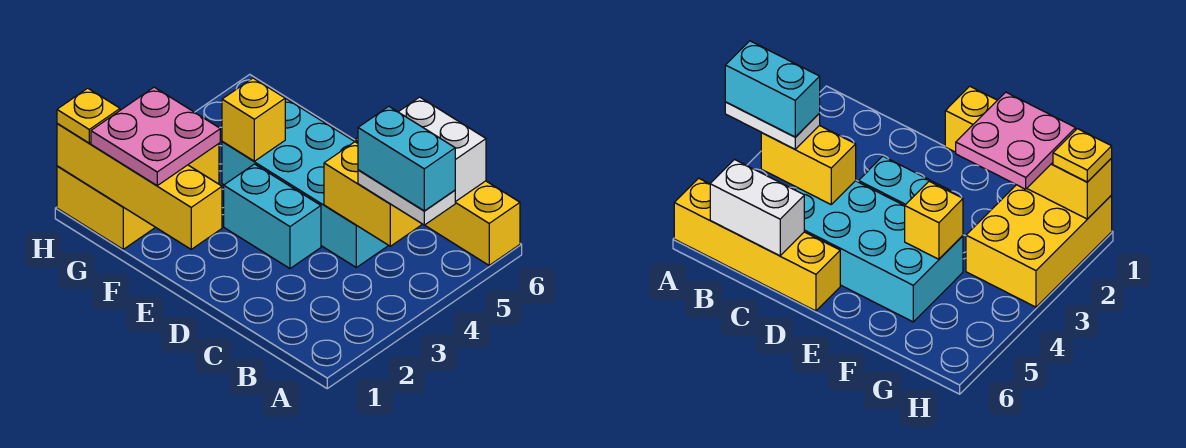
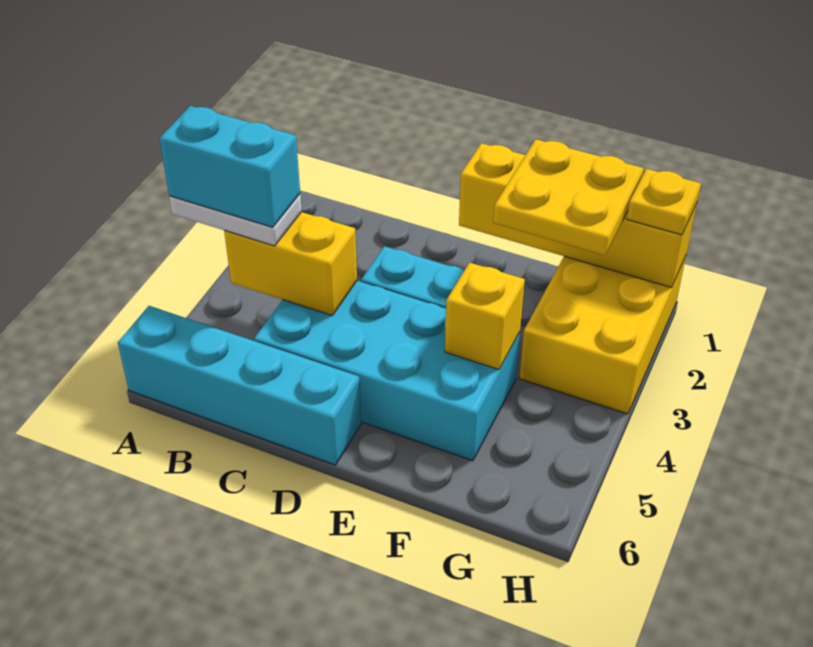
yellow brick A6:D6 level 1 -> cyan brick A6:D6 level 1
white brick B6:C6 level 2 -> none
pink plate F1:G2 level 3 -> yellow plate F1:G2 level 3

